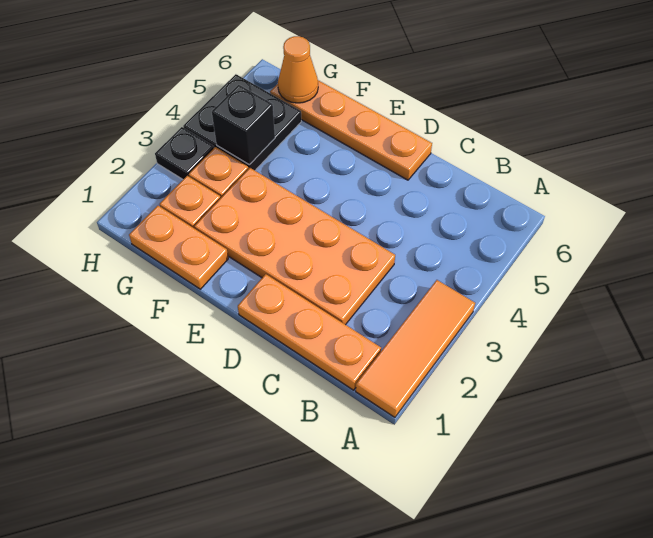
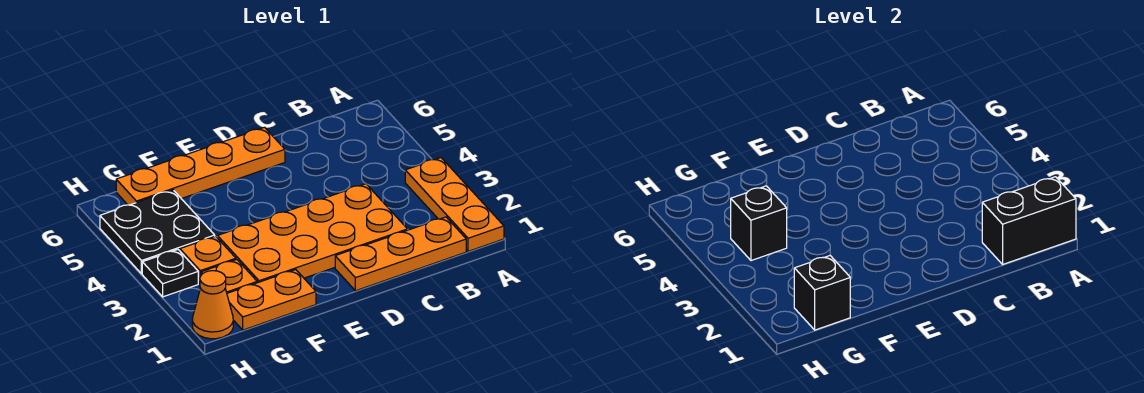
orange tile A1:A3 level 1 -> orange plate A1:A3 level 1
none -> black brick A1:B1 level 2
none -> black brick G1 level 2
orange cone G6 level 2 -> orange cone H1 level 1

